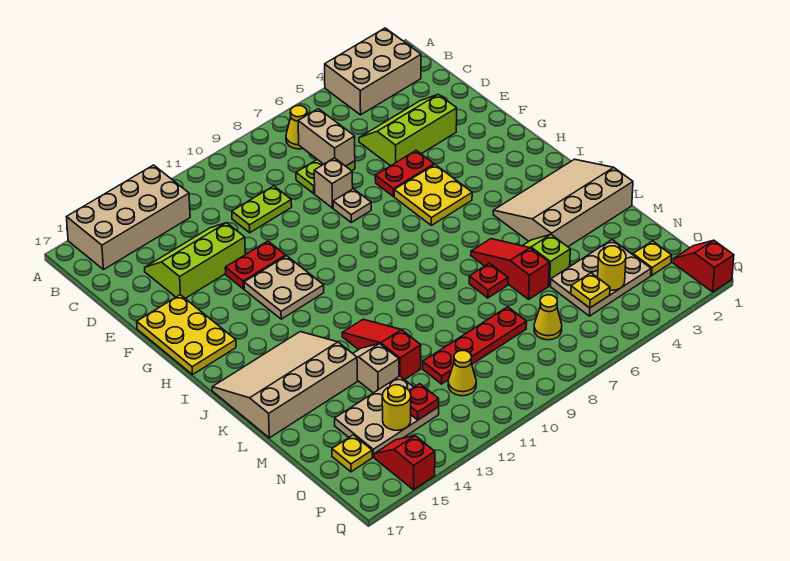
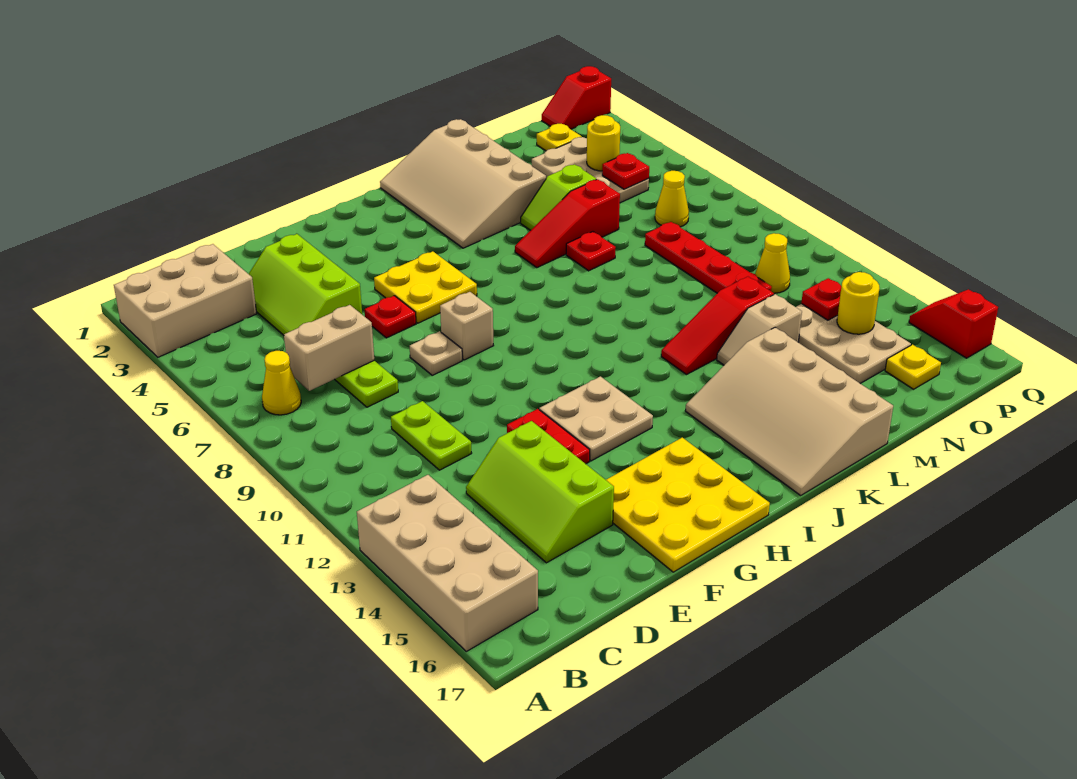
tan brick A2:B4 level 1 -> tan brick A2:C3 level 1
tan brick E8 level 1 -> tan brick G8 level 1
red plate F5:F6 level 1 -> red plate F6 level 1
yellow plate F16:H17 level 1 -> yellow plate F15:H17 level 1
yellow plate O5 level 2 -> red plate O5 level 2
red slope P15:Q15 level 1 top Q -> red slope Q15:Q16 level 1 top 16

